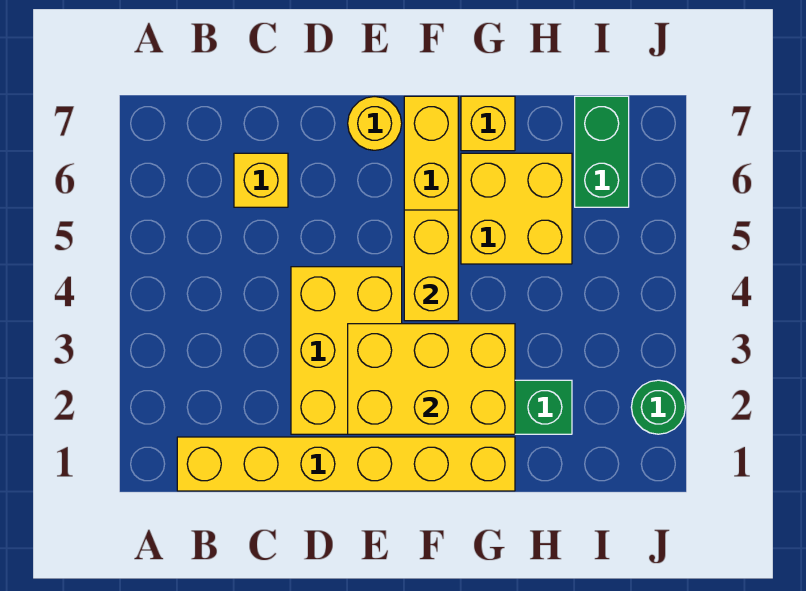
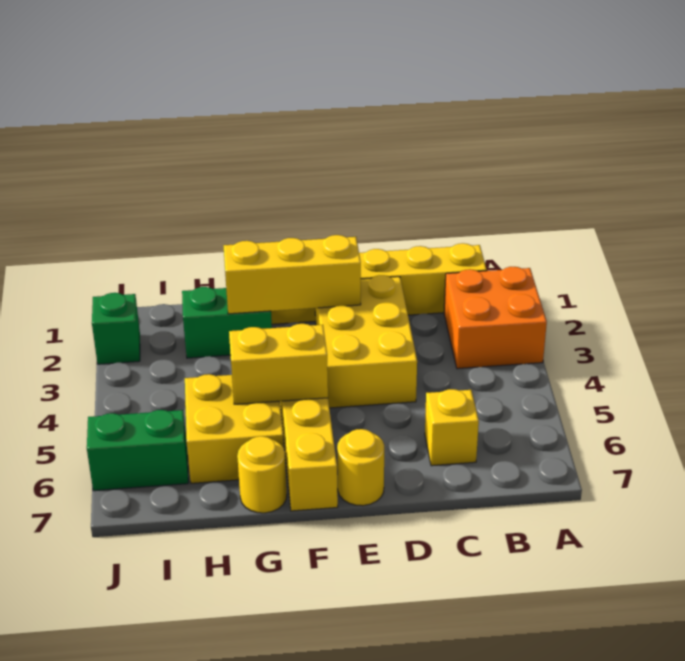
none -> orange brick A2:B3 level 1
yellow brick E2:G3 level 2 -> yellow brick E2:G2 level 2
yellow brick F4:F5 level 2 -> yellow brick F5:G5 level 2
yellow brick G7 level 1 -> yellow round brick G7 level 1
green brick I6:I7 level 1 -> green brick I6:J6 level 1
green round brick J2 level 1 -> green brick J2 level 1

